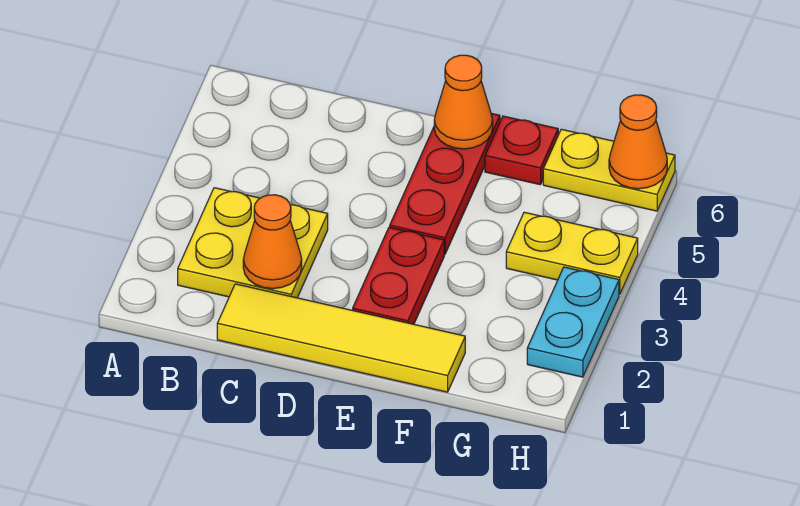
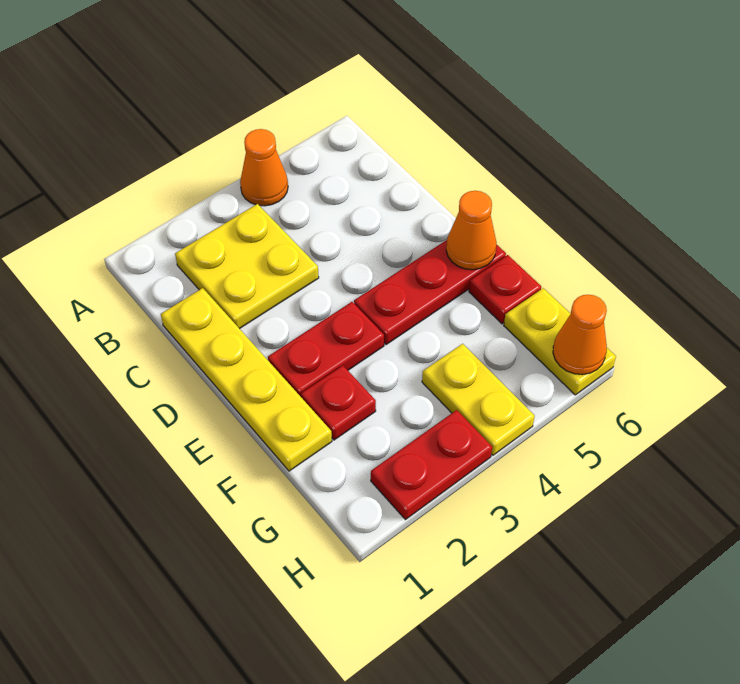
yellow tile C1:F1 level 1 -> yellow plate C1:F1 level 1
orange cone C2 level 2 -> orange cone A4 level 1
none -> red plate F2 level 1
cyan plate H2:H3 level 1 -> red plate H2:H3 level 1

